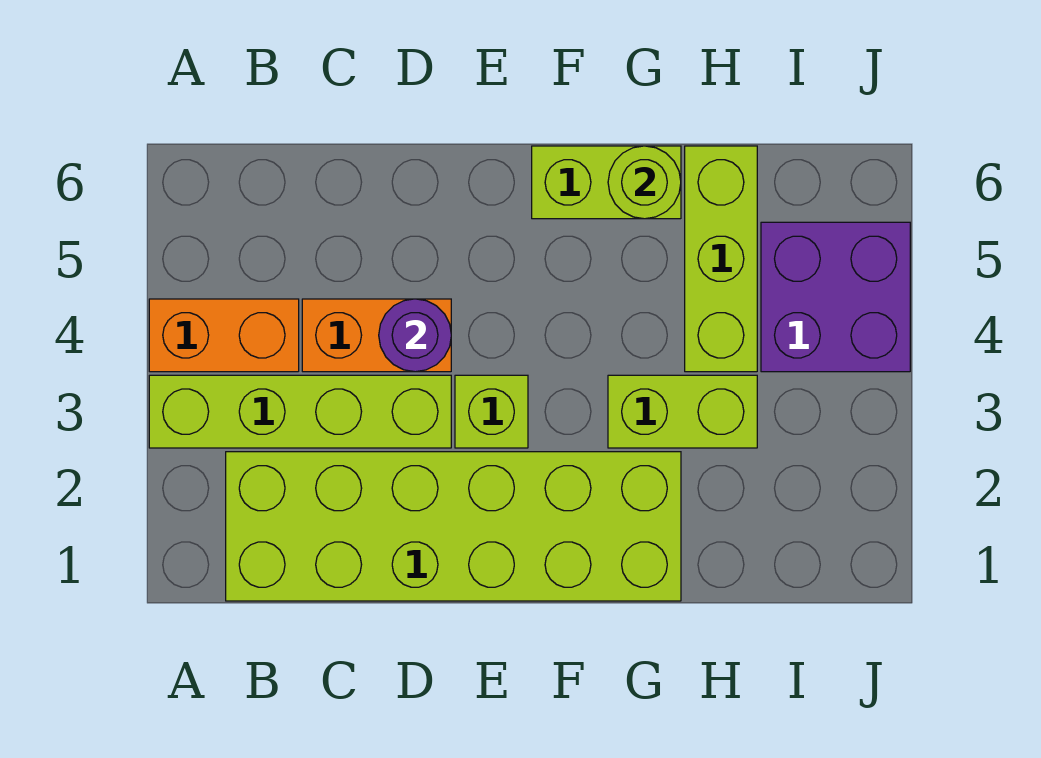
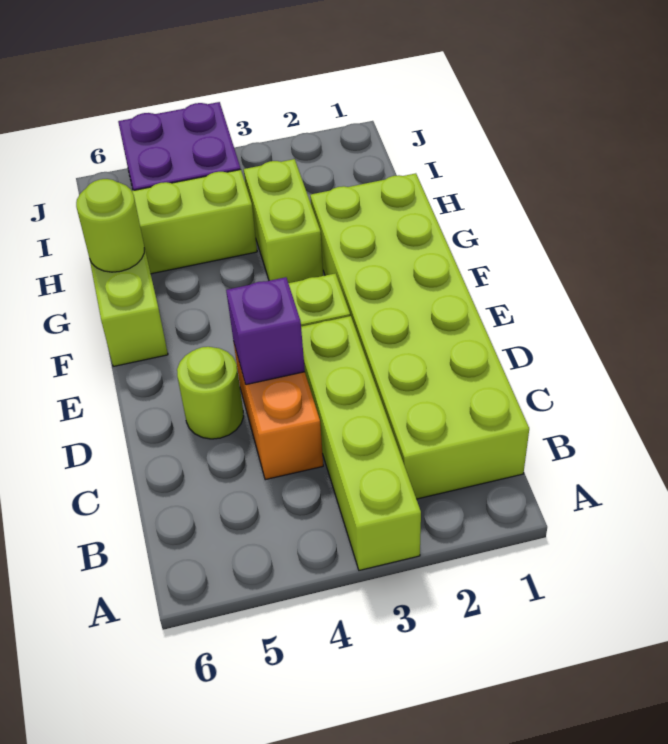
orange brick A4:B4 level 1 -> none
purple round brick D4 level 2 -> purple brick D4 level 2
none -> lime round brick D5 level 1

